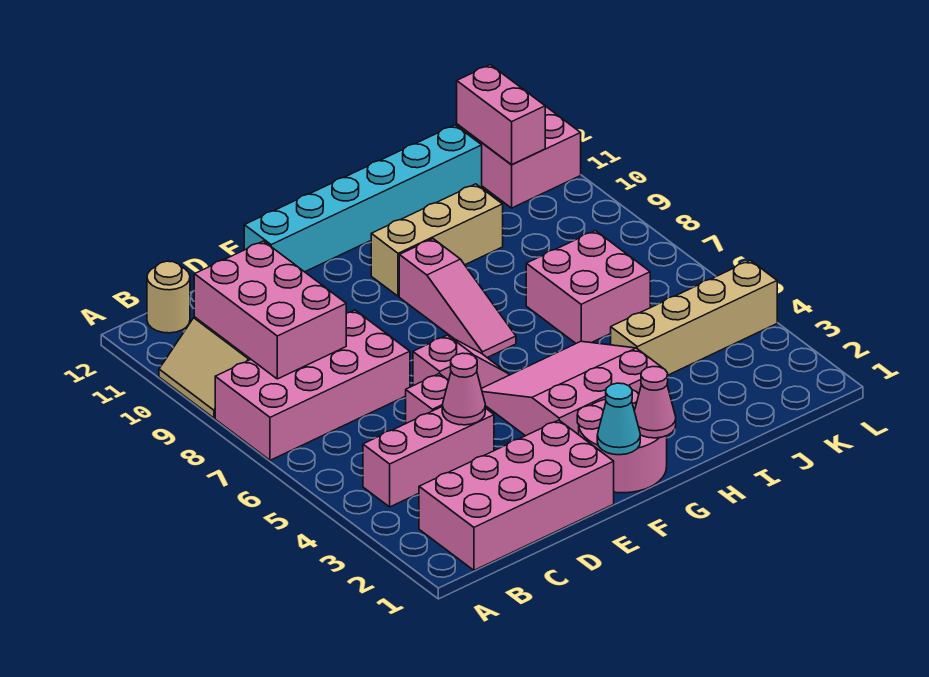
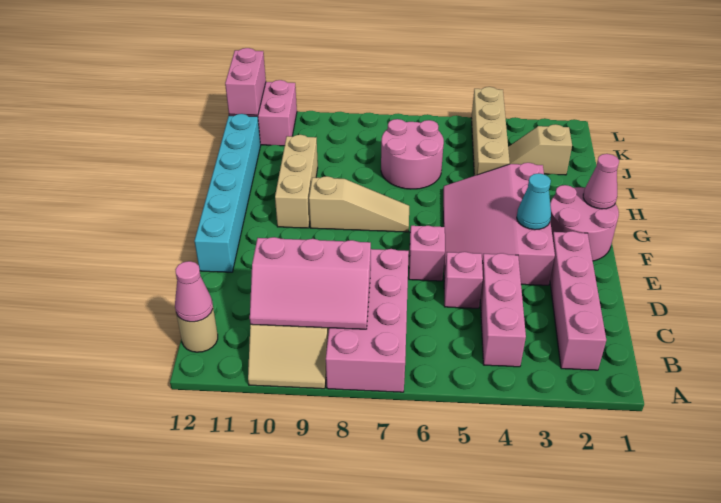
pink brick B1:E2 level 1 -> pink brick B2:E2 level 1
pink brick B8:C10 level 2 -> pink slope B8:C10 level 2 top C
pink cone D4 level 2 -> pink cone B12 level 2
cyan cone F1 level 2 -> cyan cone F3 level 2
pink slope F3:H5 level 1 top 3 -> pink slope E3:H5 level 1 top 3
pink slope G7:G9 level 1 top 9 -> tan slope G7:G9 level 1 top 9
pink brick I6:J7 level 1 -> pink round brick I6:J7 level 1
none -> tan slope J2:J3 level 1 top 2
pink brick K11:K12 level 2 -> pink brick K12:L12 level 2

